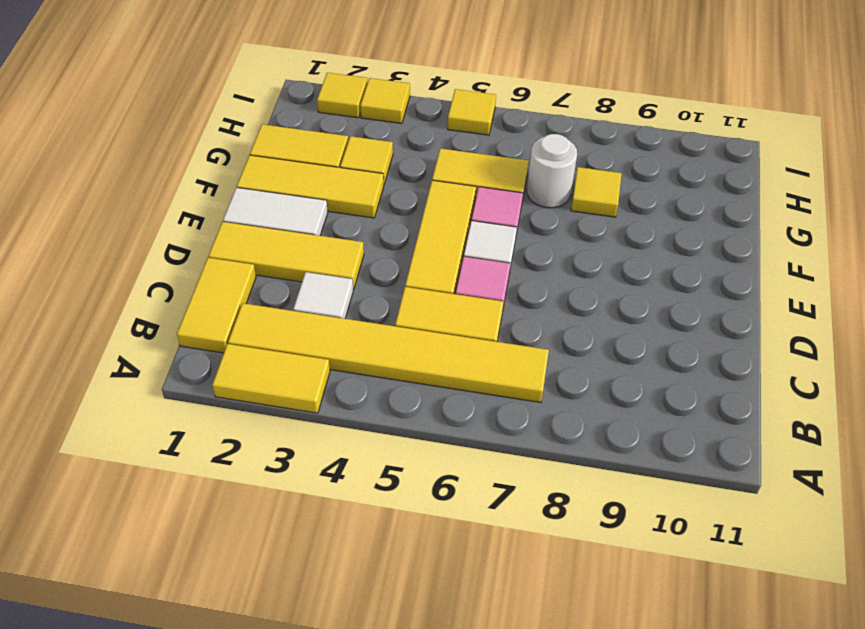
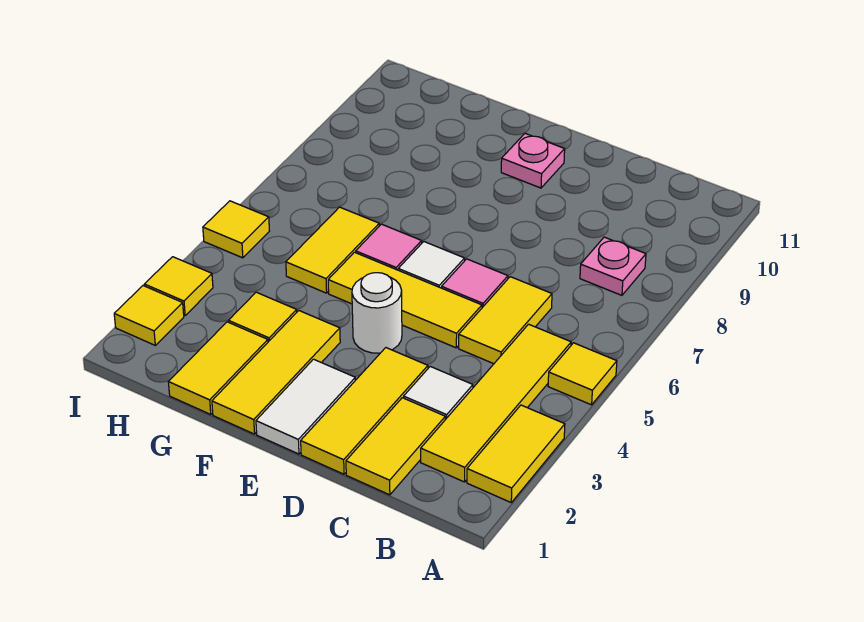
yellow tile B1:C1 level 1 -> yellow tile C1:C2 level 1
yellow tile B2:B7 level 1 -> yellow tile B2:B5 level 1
none -> pink plate B8 level 1
none -> pink plate E10 level 1
white round brick G7 level 1 -> white round brick E4 level 1
yellow tile G8 level 1 -> yellow tile A5 level 1

